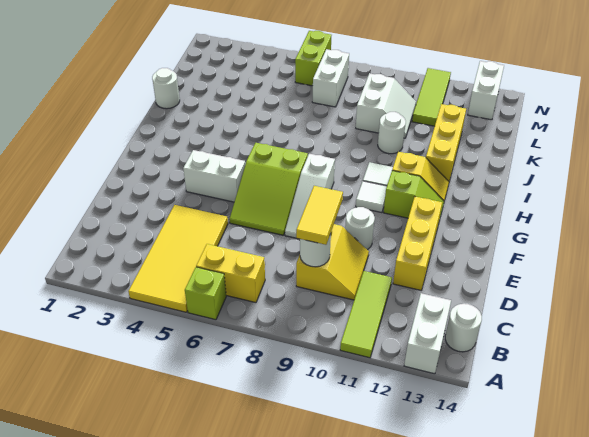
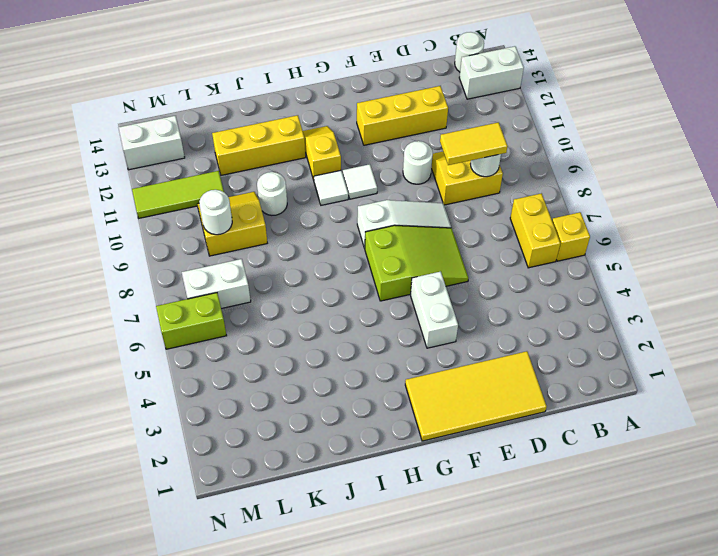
yellow tile A4:D5 level 1 -> yellow tile D1:G2 level 1
lime brick A6 level 1 -> yellow brick A6 level 1
lime tile A11:C11 level 1 -> none
lime slope G11:G12 level 1 top 11 -> none
white round brick J1 level 1 -> white round brick L9 level 2
white slope K9:L10 level 1 top 9 -> yellow slope K9:L10 level 1 top 9

